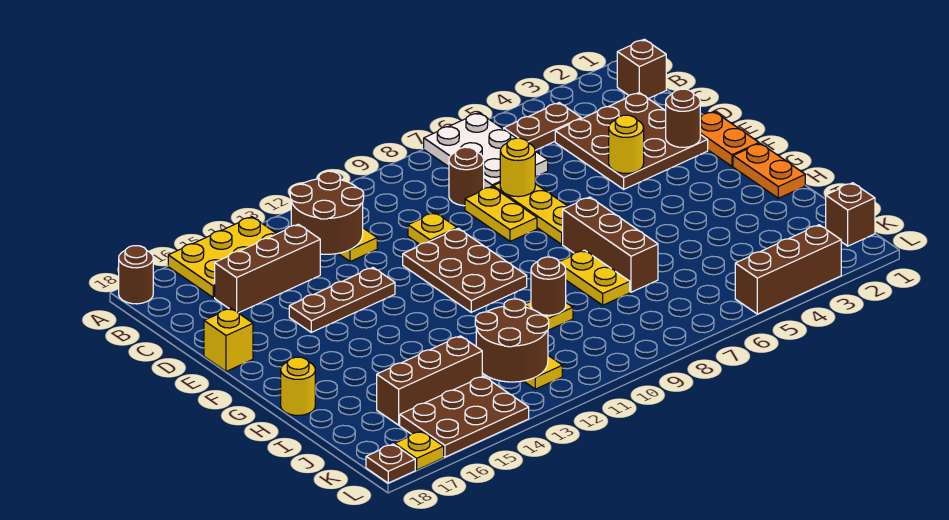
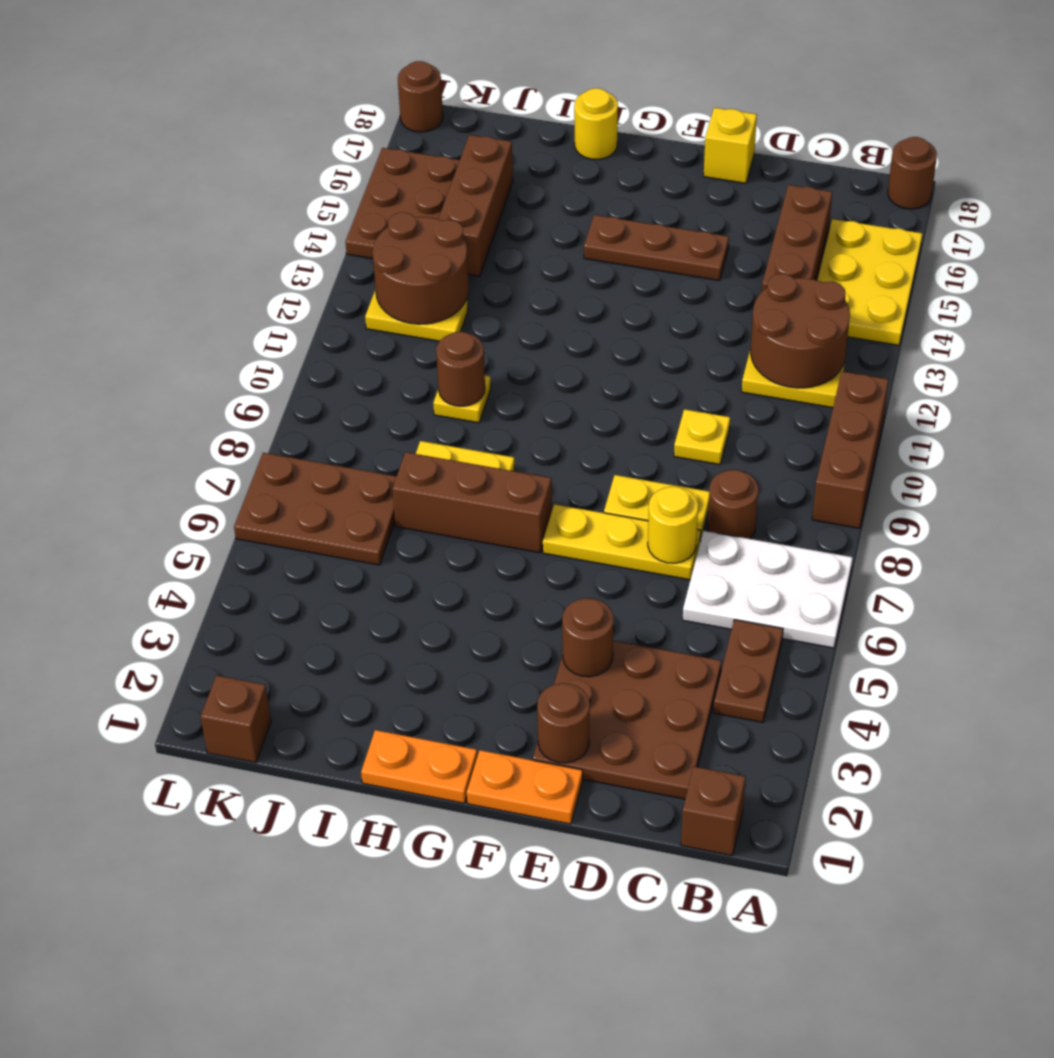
yellow round brick E4 level 2 -> brown round brick E4 level 2
brown plate E10:G11 level 1 -> brown plate J6:L7 level 1
brown plate E13:E15 level 1 -> brown plate E15:G15 level 1
brown brick L3:L5 level 1 -> brown brick A9:A11 level 1
yellow plate L17 level 1 -> none
brown plate L18 level 1 -> brown round brick L18 level 1

